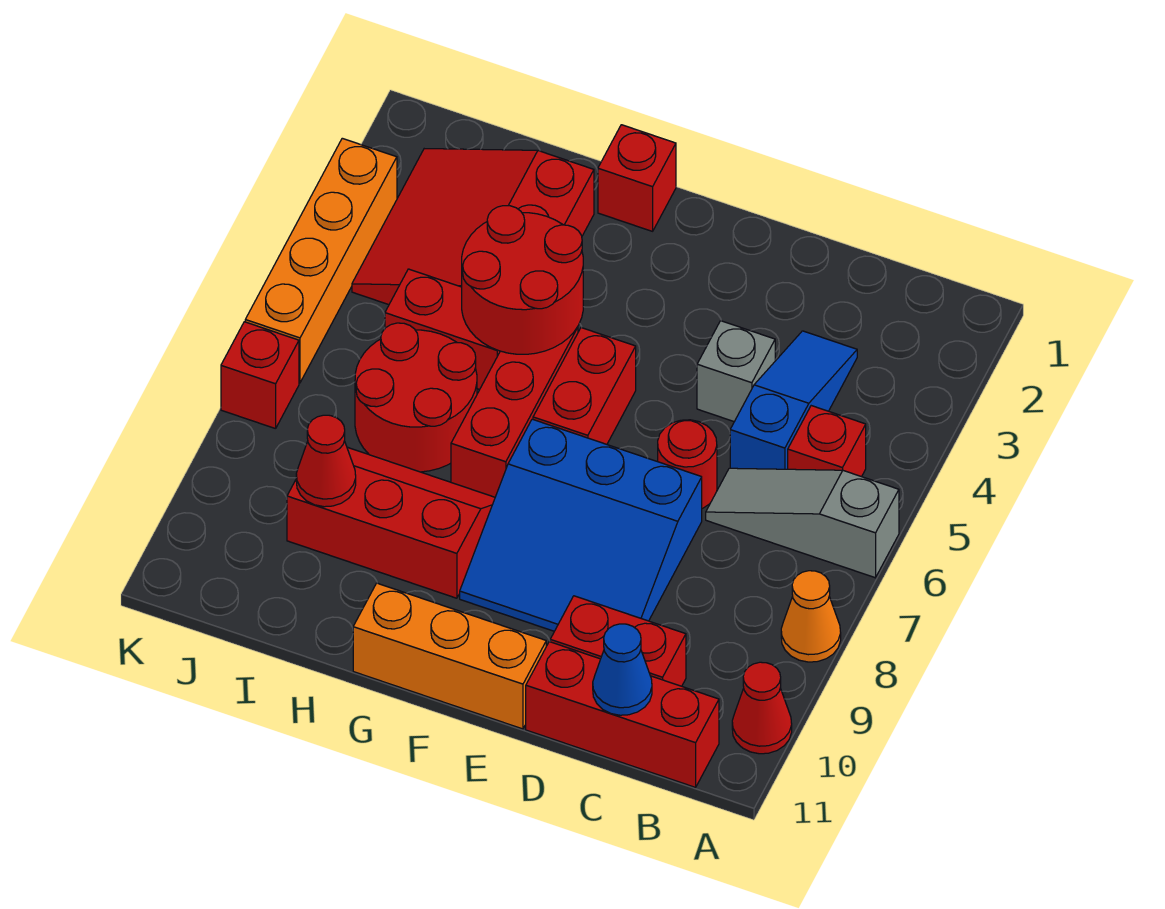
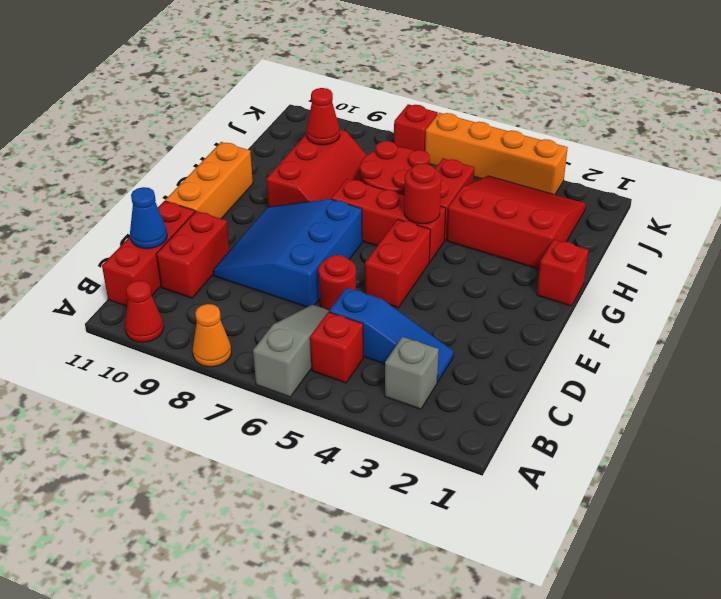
grey brick D4 level 1 -> grey brick B3 level 1
red brick F5:F6 level 1 -> red brick E5:F5 level 1
red round brick G4:H5 level 2 -> red round brick G5 level 2

